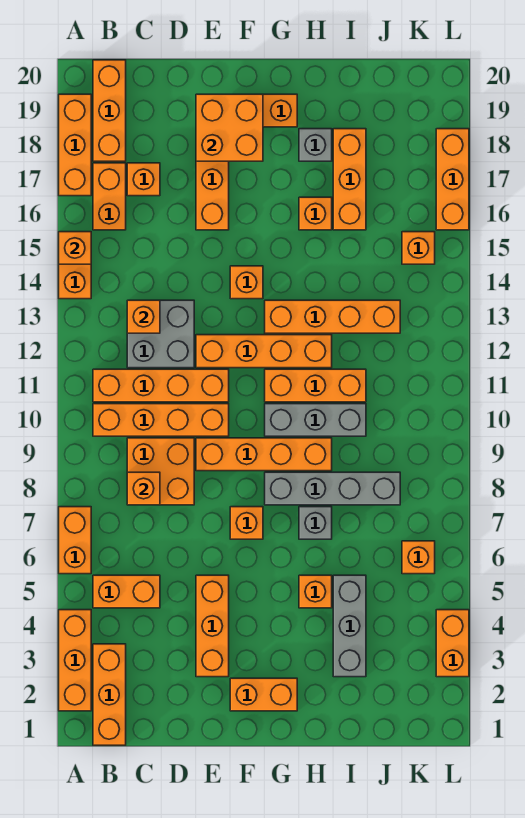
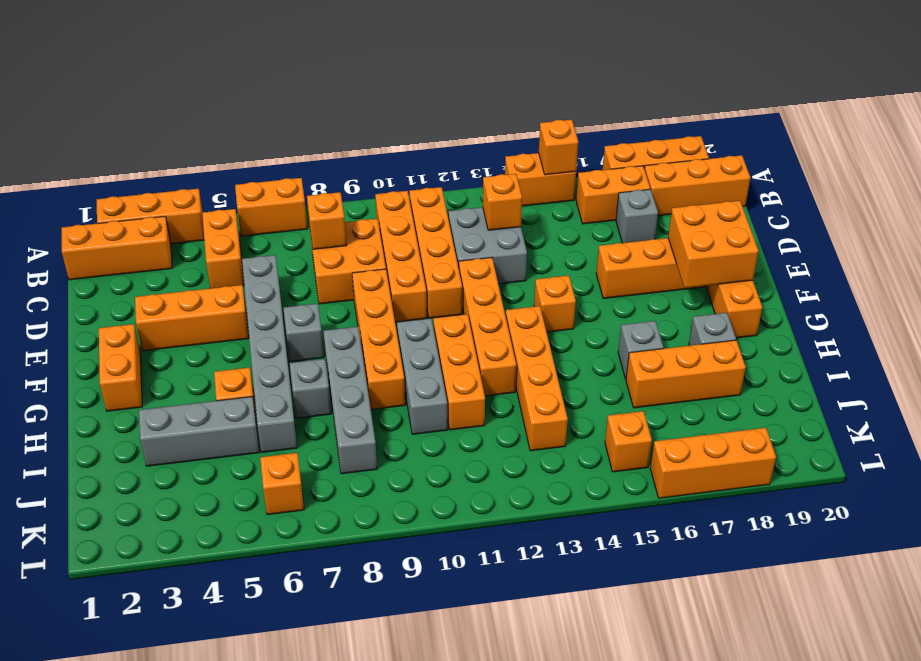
orange brick C17 level 1 -> grey brick C17 level 1
none -> grey brick D6:I6 level 1
orange brick F7 level 1 -> grey brick F7 level 1
orange brick H16 level 1 -> grey brick H16 level 1
orange brick L3:L4 level 1 -> none

